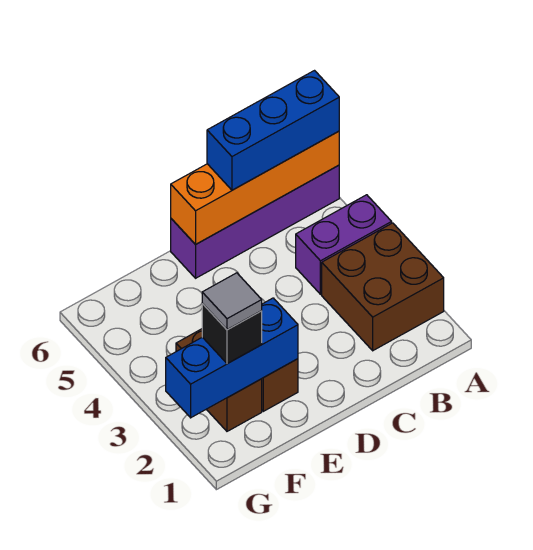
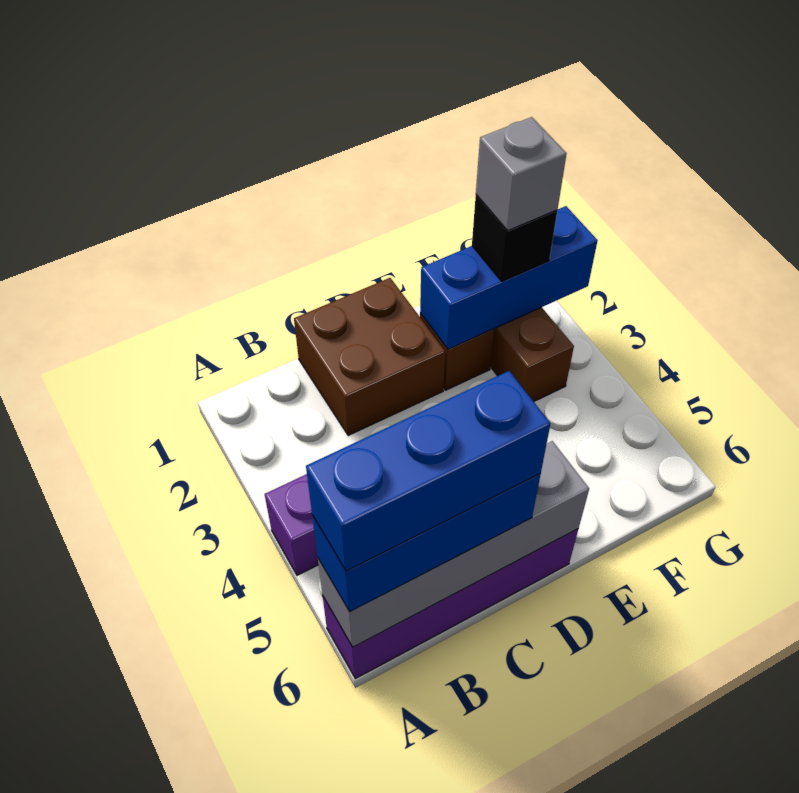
brown brick A2:B3 level 1 -> brown brick C1:D2 level 1
orange brick A6:D6 level 2 -> grey brick A6:D6 level 2
none -> blue brick A6:C6 level 4
grey tile F2 level 4 -> grey brick F2 level 4

